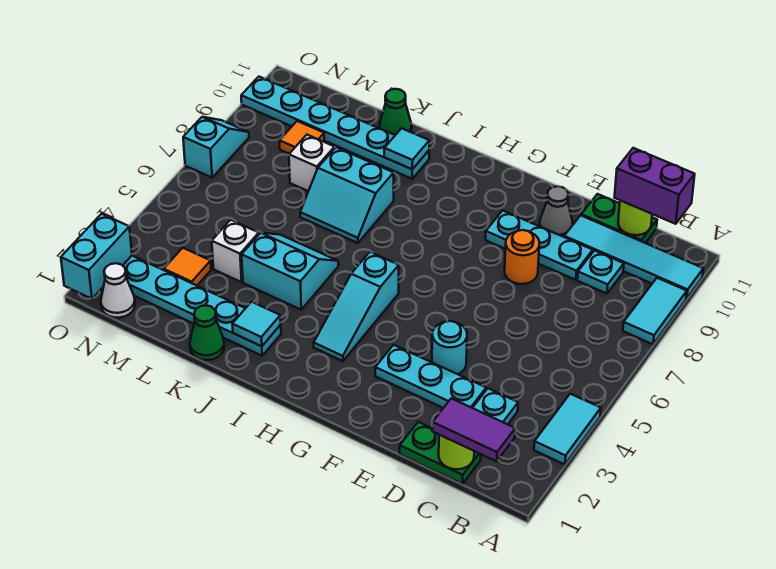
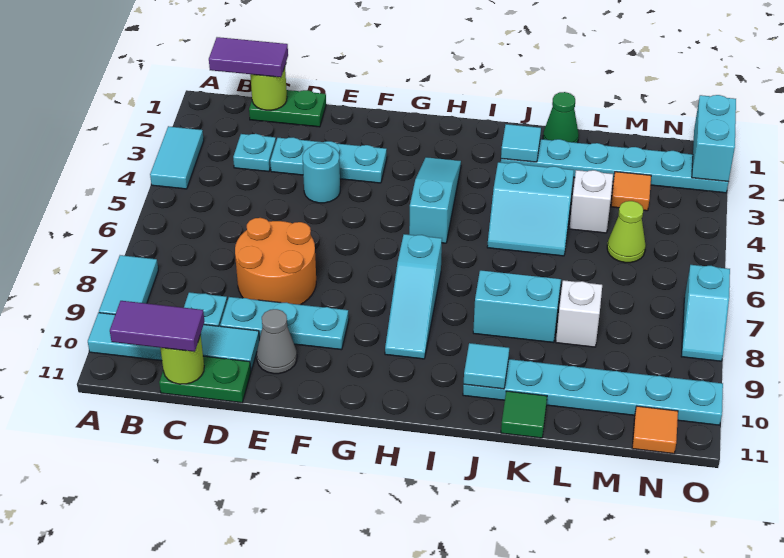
purple brick B11:C11 level 3 -> purple tile B11:C11 level 3
orange round brick E8 level 1 -> orange round brick D7:E8 level 1
none -> cyan slope H7:H9 level 1 top 7
green cone K11 level 1 -> green tile K11 level 1
none -> lime cone M5 level 1
orange tile M9 level 1 -> orange tile N11 level 1
white cone N1 level 1 -> none

